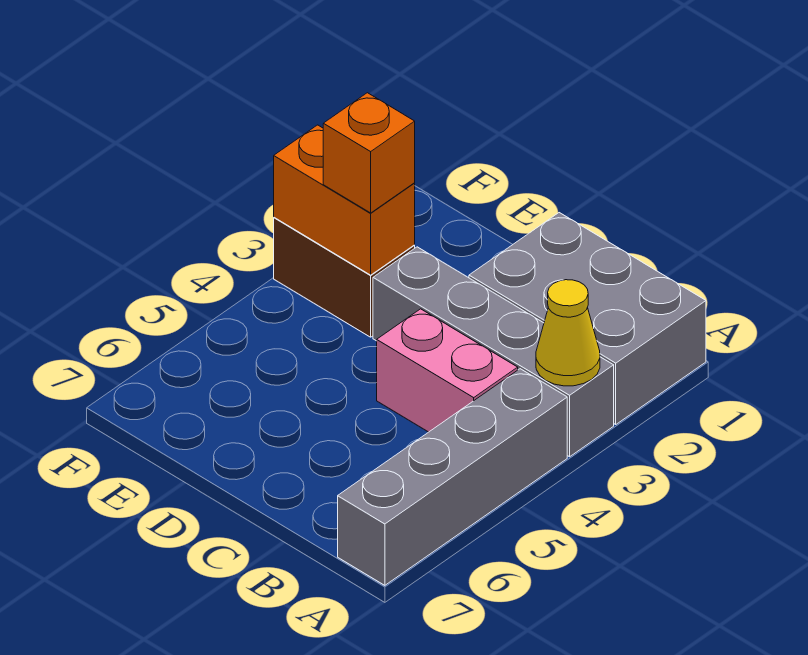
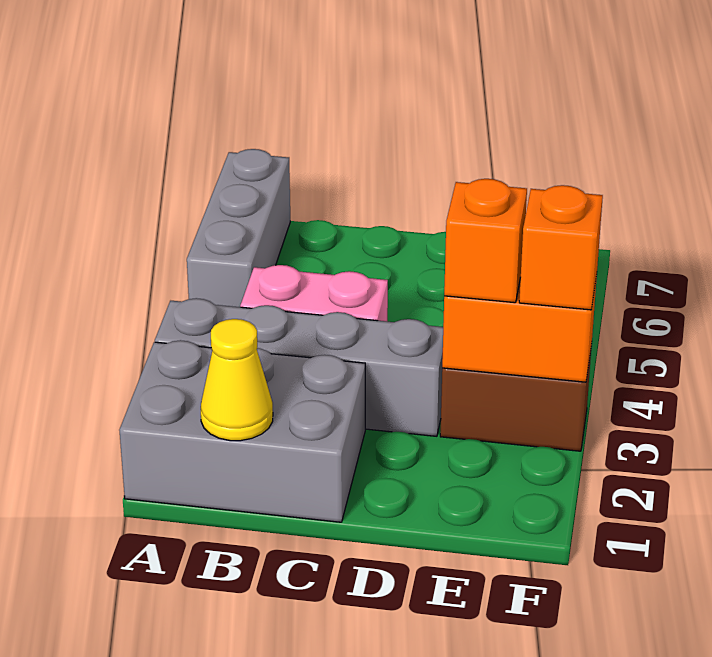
yellow cone A3 level 2 -> yellow cone B1 level 2
grey brick A4:A7 level 1 -> grey brick A5:A7 level 1
none -> orange brick F3 level 3

